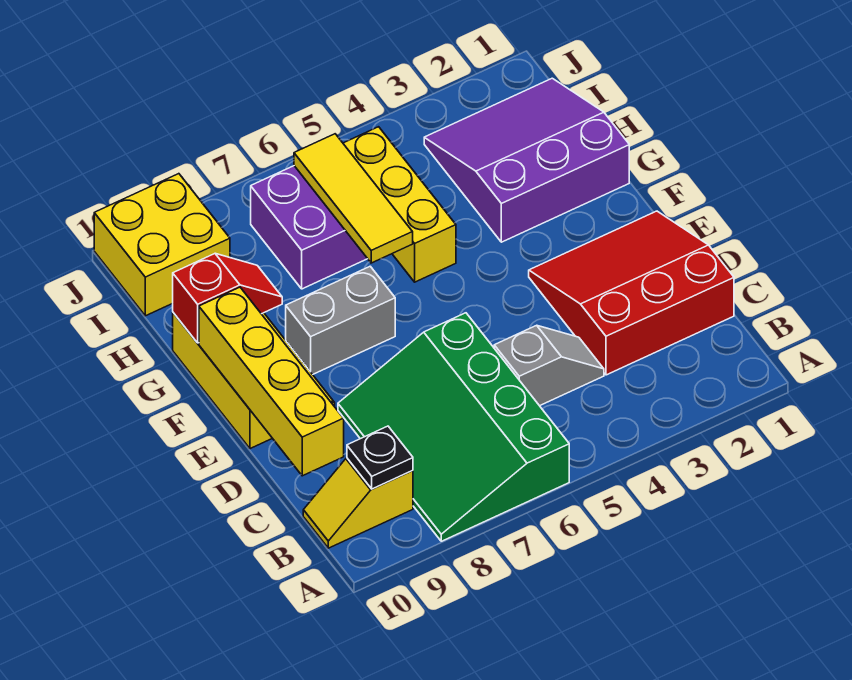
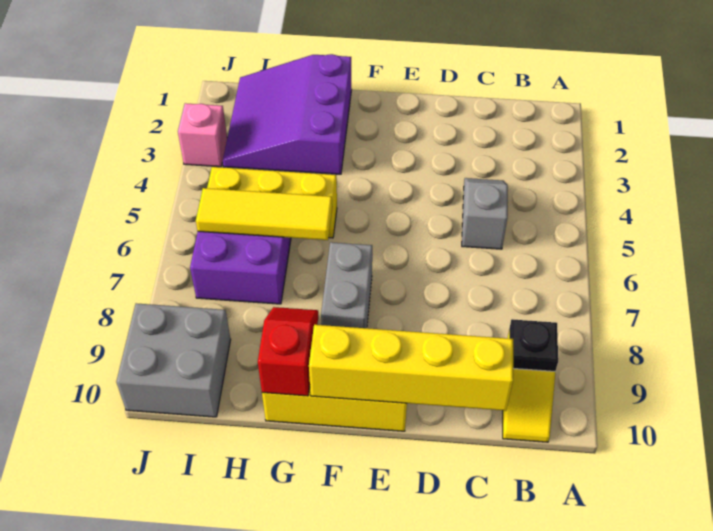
green slope A6:D8 level 1 top 6 -> none
red slope C1:E3 level 1 top C -> none
yellow brick I9:J10 level 1 -> grey brick I9:J10 level 1
none -> pink brick J3 level 1

